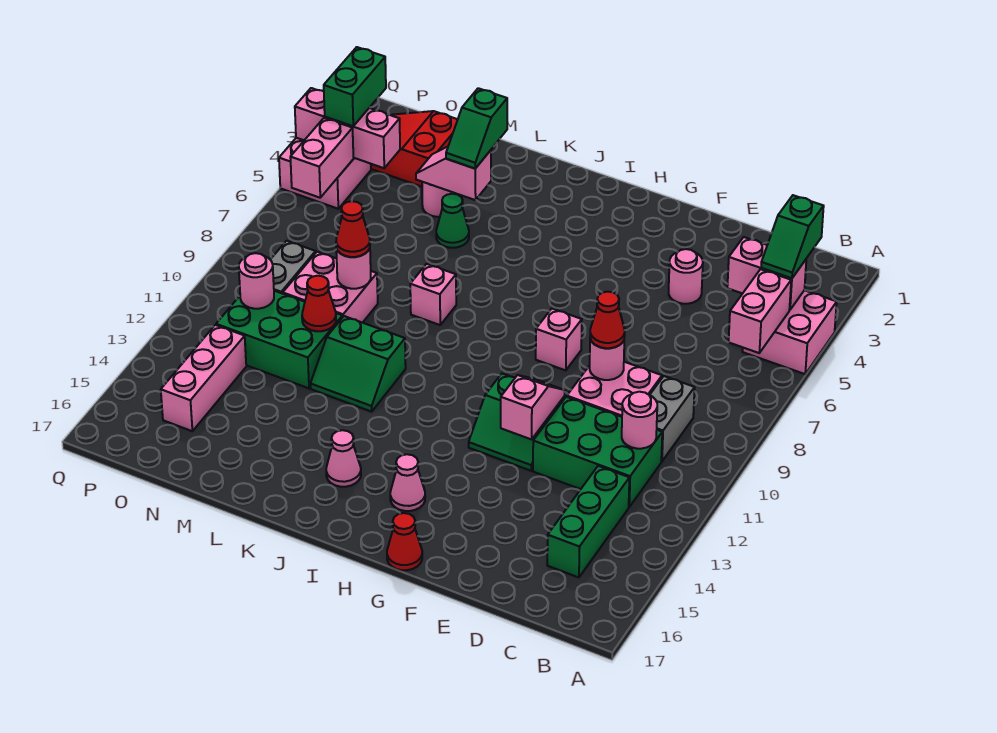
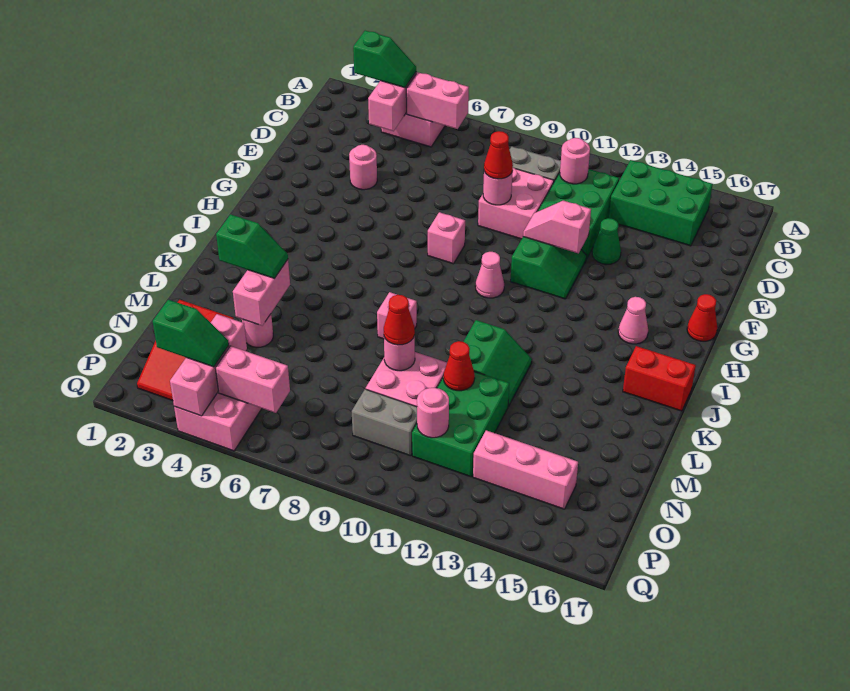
green brick C13:C15 level 1 -> green brick B13:C15 level 1
pink cone J15 level 1 -> pink cone H10 level 1
none -> red brick J16:J17 level 1
pink slope L4:M4 level 2 top L -> pink brick L4:M4 level 2
green cone L5 level 1 -> green cone E13 level 1
green brick P3:P4 level 3 -> green slope P3:P4 level 3 top 3

